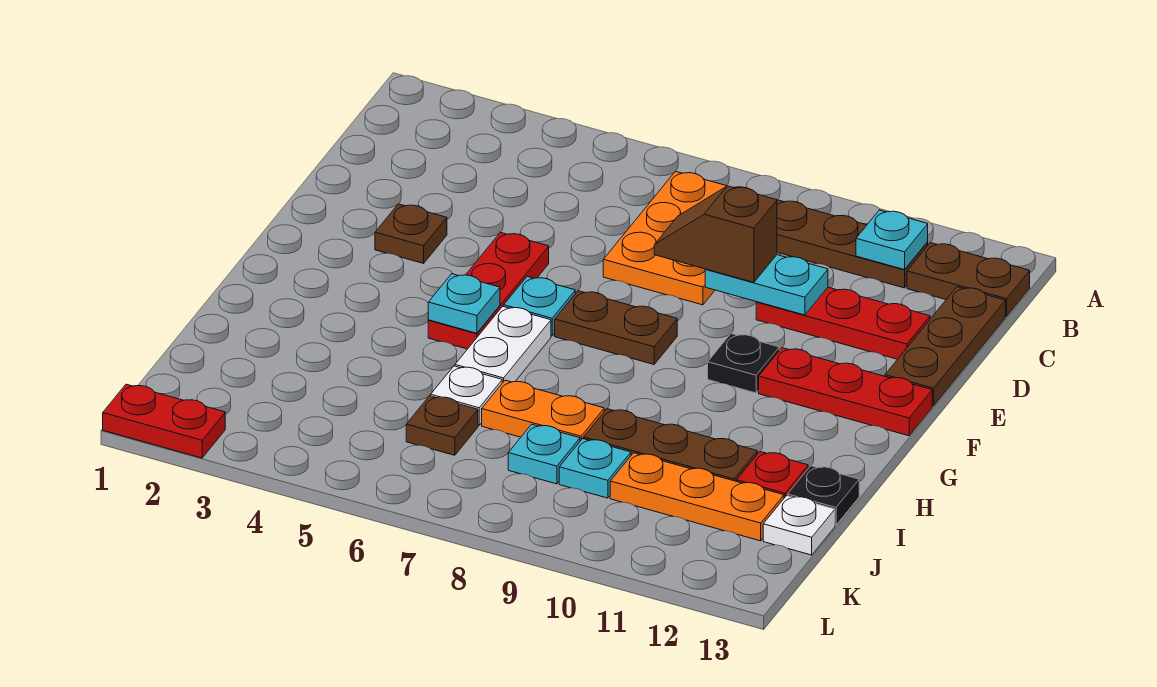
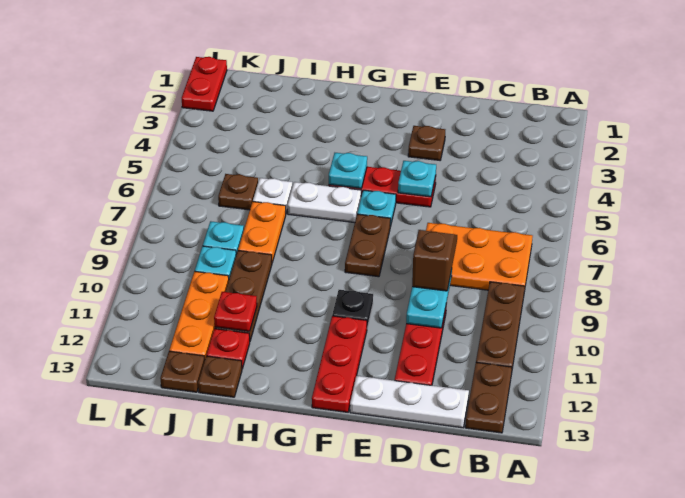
cyan plate B11 level 2 -> cyan plate E5 level 2
brown plate C13:E13 level 1 -> white plate C13:E13 level 1
none -> red plate I11 level 2
black plate I13 level 1 -> brown plate I13 level 1
white plate J13 level 1 -> brown plate J13 level 1

